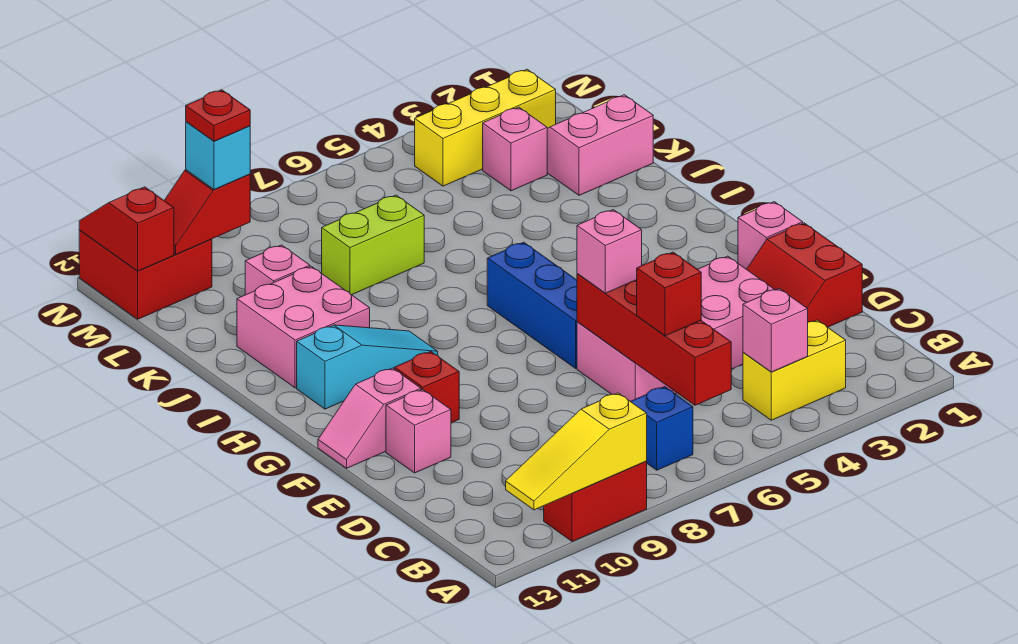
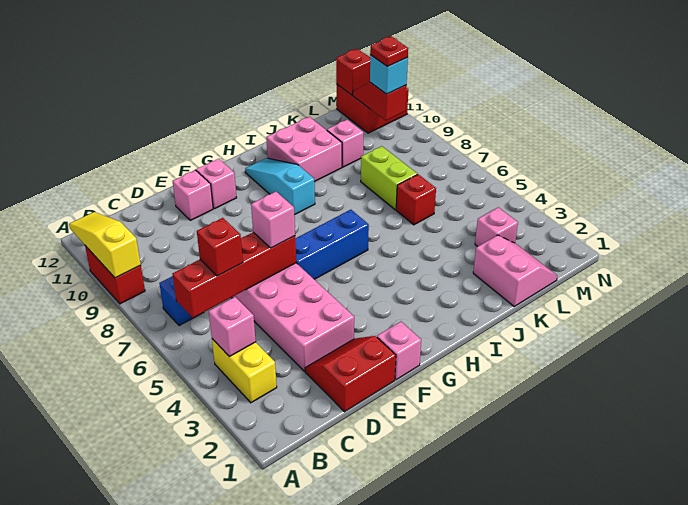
red brick F10 level 1 -> red brick K6 level 1
cyan slope H9:H11 level 1 top 11 -> cyan slope H9:H11 level 1 top 9
yellow brick M2:M4 level 1 -> none

